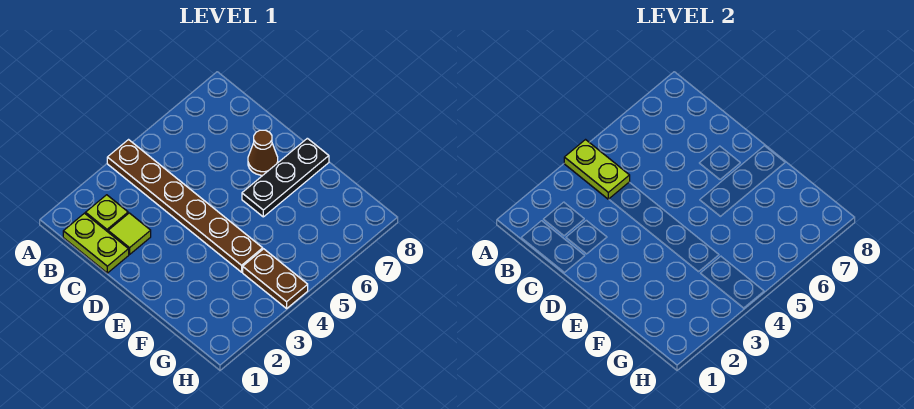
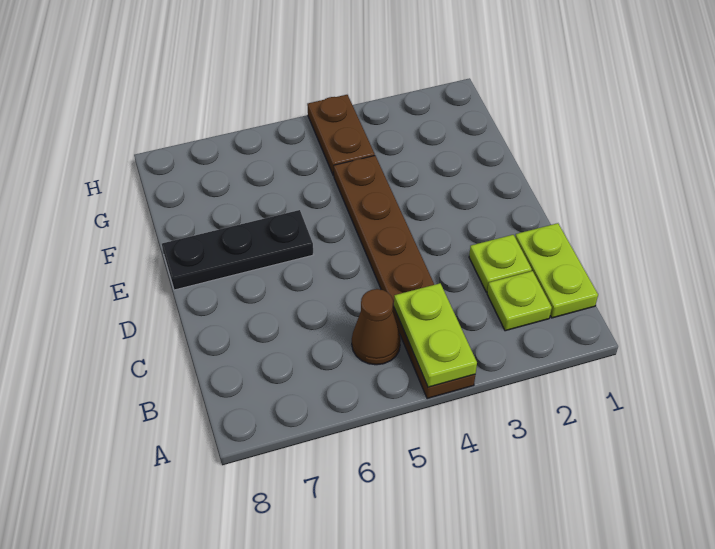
lime tile C2 level 1 -> lime plate C2 level 1
brown cone D7 level 1 -> brown cone B5 level 1

